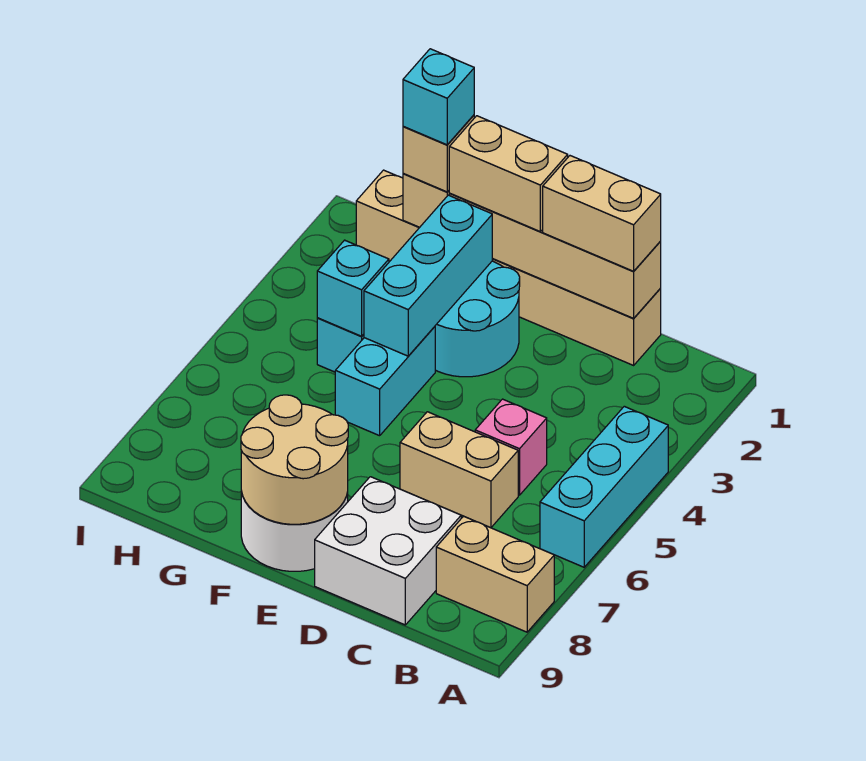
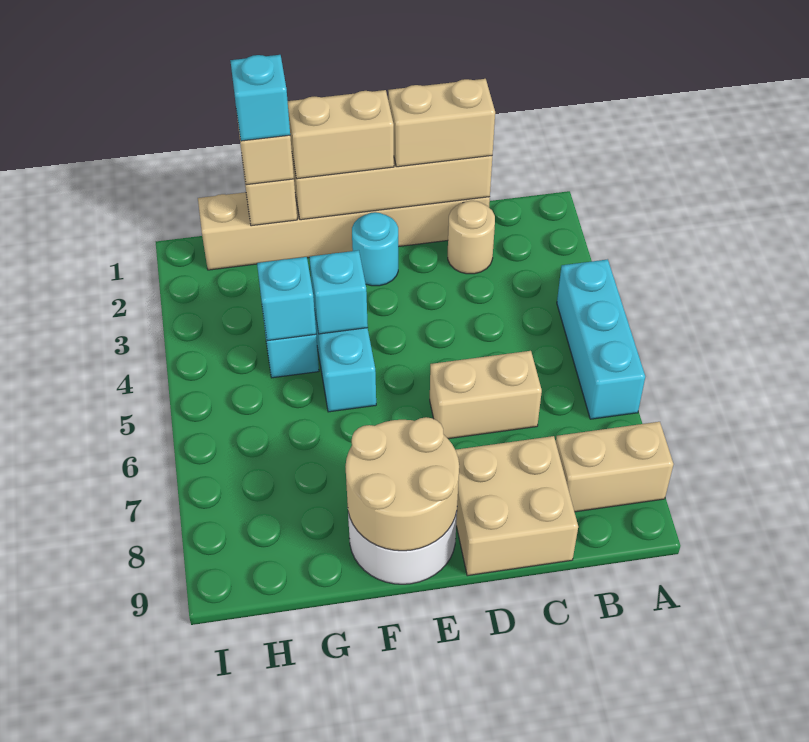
none -> tan round brick C2 level 1
pink brick C5 level 1 -> none
white brick C8:D9 level 1 -> tan brick C8:D9 level 1
cyan round brick E2:F3 level 1 -> cyan round brick E2 level 1
cyan brick F2:F4 level 2 -> cyan brick F4 level 2

